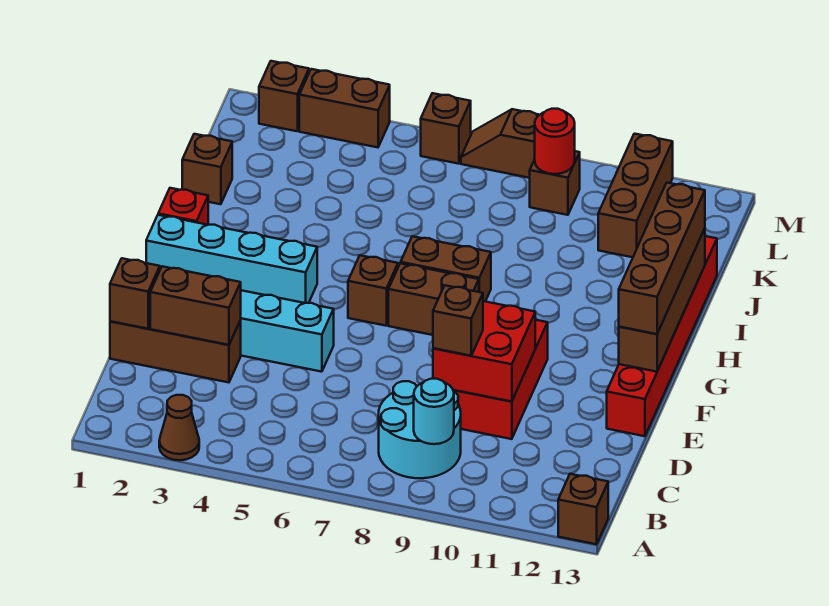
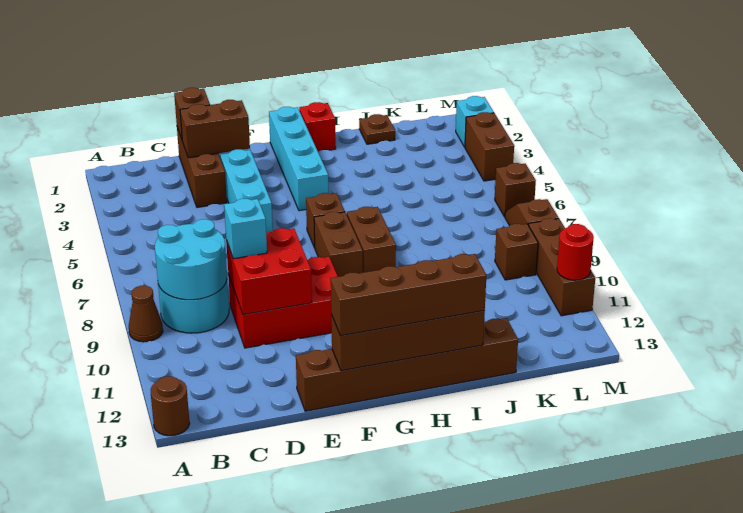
brown cone A3 level 1 -> brown cone A9 level 1
brown brick A13 level 1 -> brown round brick A13 level 1
cyan round brick B9 level 2 -> cyan round brick B8:C9 level 2
brown brick D2:D3 level 2 -> brown brick D2:E2 level 2
brown brick D9 level 3 -> cyan brick D9 level 3
red brick E13:J13 level 1 -> brown brick E13:J13 level 1
brown brick J1 level 1 -> brown plate J1 level 1
brown brick K11:M11 level 1 -> brown brick M9:M11 level 1
red round brick L9 level 2 -> red round brick M11 level 2
brown brick M2 level 1 -> cyan brick M2 level 1

